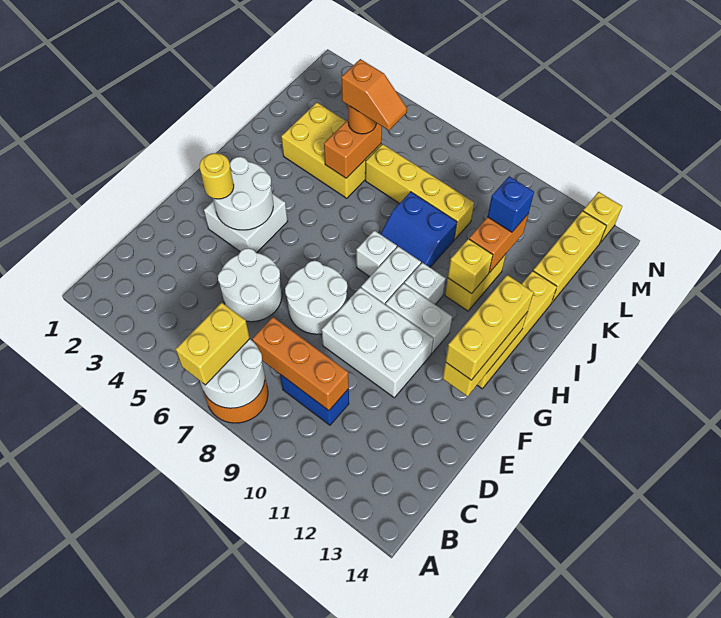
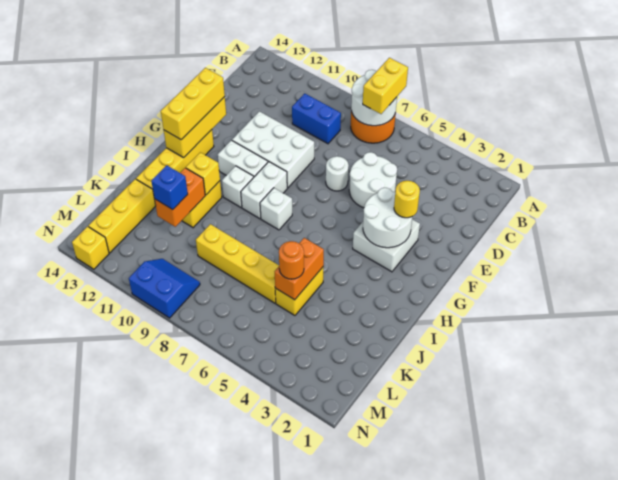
orange brick C8:C10 level 2 -> none
white round brick E7:F8 level 1 -> white round brick E7 level 1
blue slope I8:J9 level 1 top J -> blue slope M9:N10 level 1 top N
yellow brick J3:K5 level 1 -> yellow brick J5:K5 level 1
orange slope K5:K6 level 4 top 5 -> none

